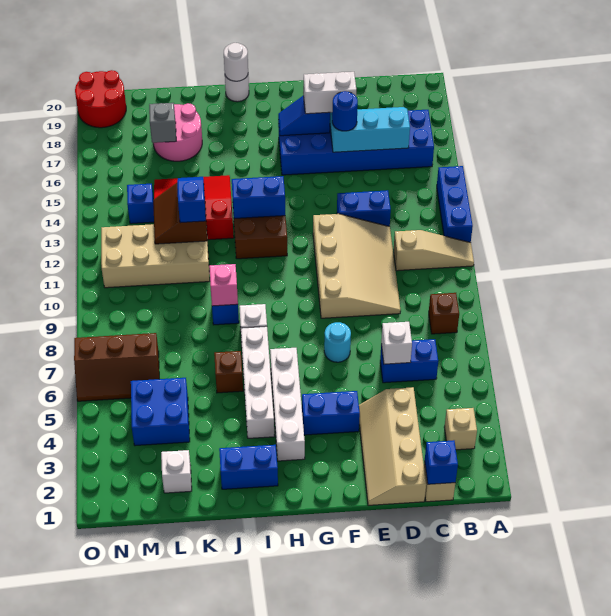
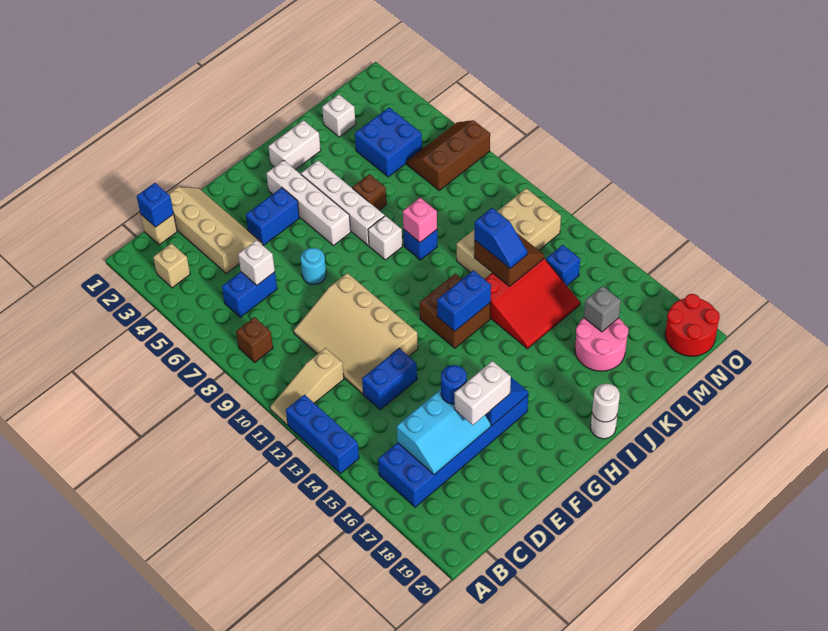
blue brick I2:J2 level 1 -> white brick I2:J2 level 1

